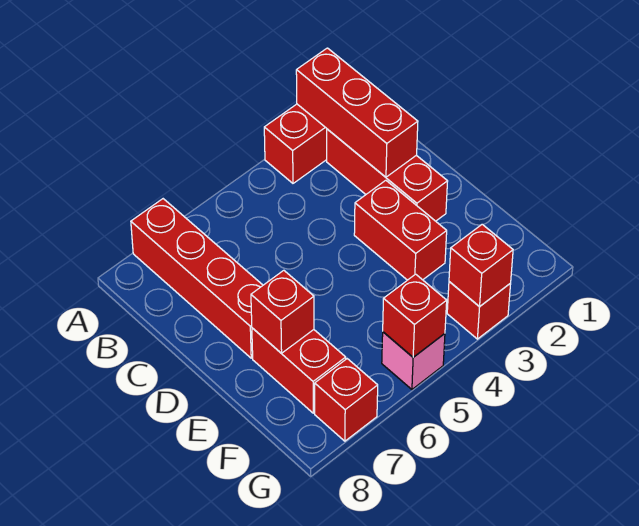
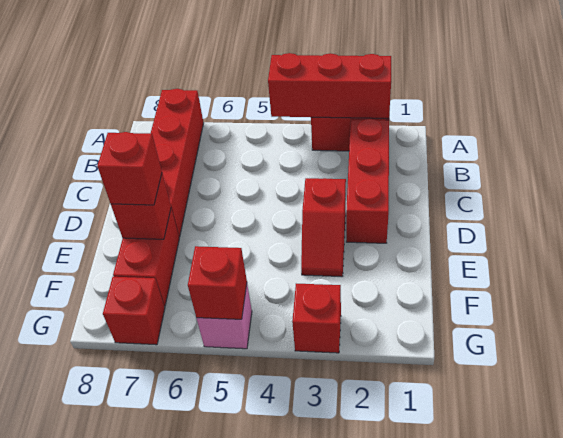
red brick A2:C2 level 2 -> red brick A2:A4 level 2
red brick D3:E3 level 1 -> red slope D3:E3 level 1 top D
red brick G3 level 2 -> red brick E7 level 3

